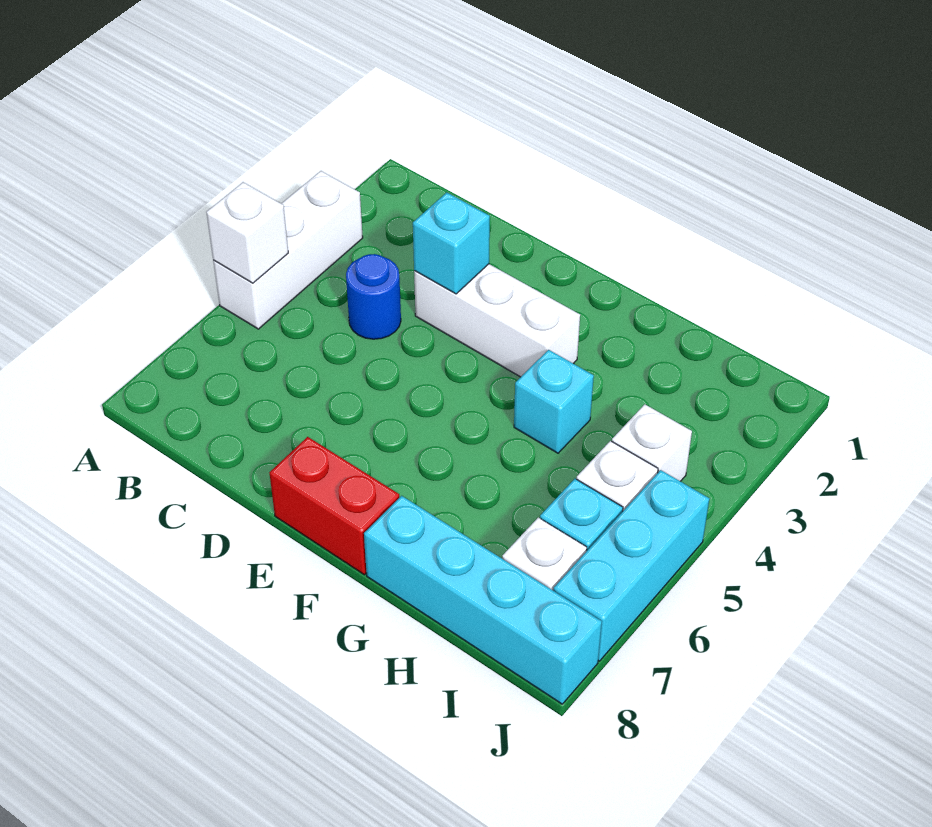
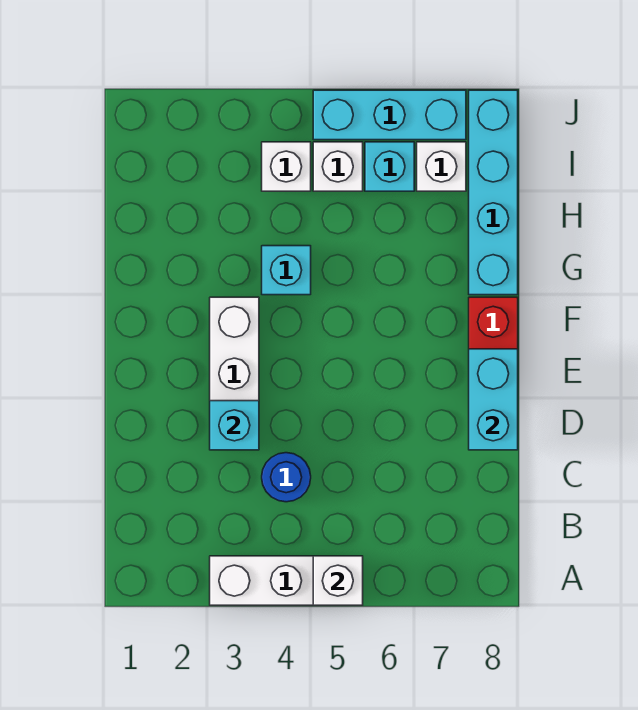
none -> cyan brick D8:E8 level 2

